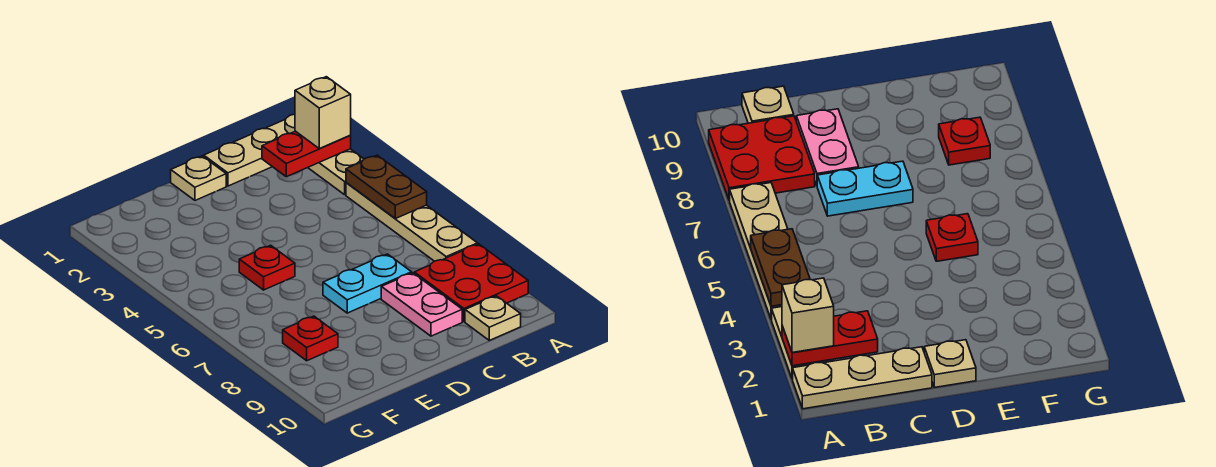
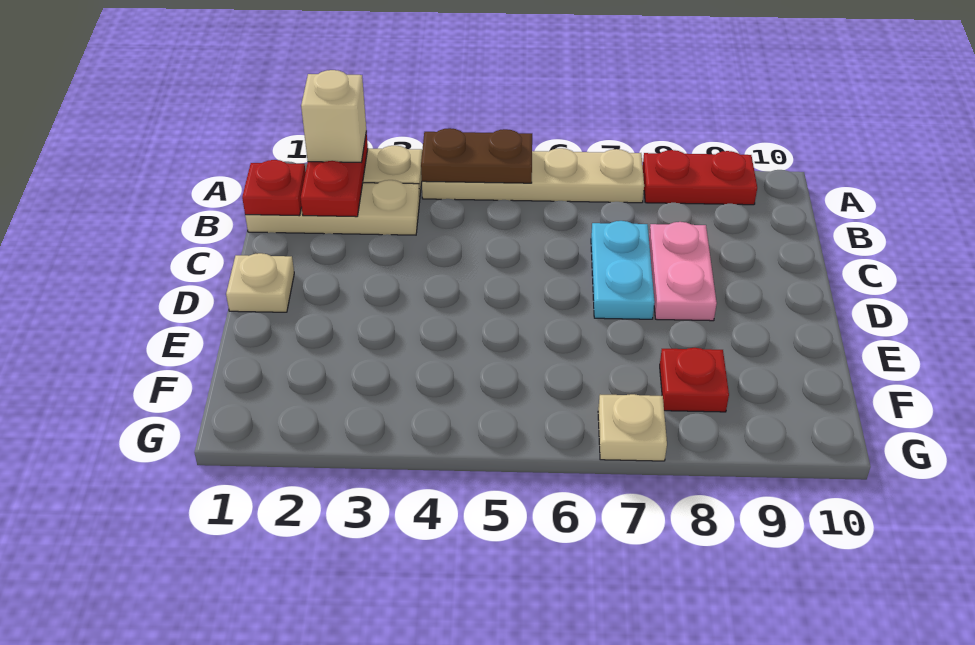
tan plate A1:C1 level 1 -> tan plate B1:B3 level 1
red plate A8:B9 level 1 -> red plate A8:A9 level 1
tan plate B10 level 1 -> tan plate G7 level 1
pink plate C8:C9 level 1 -> pink plate C8:D8 level 1
red plate E5 level 1 -> red plate B1 level 2

